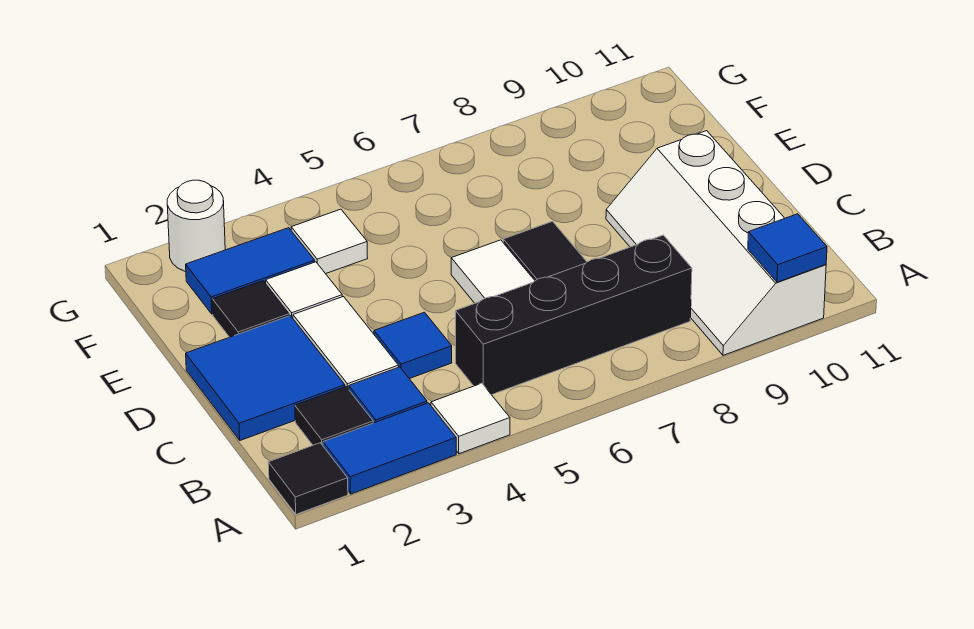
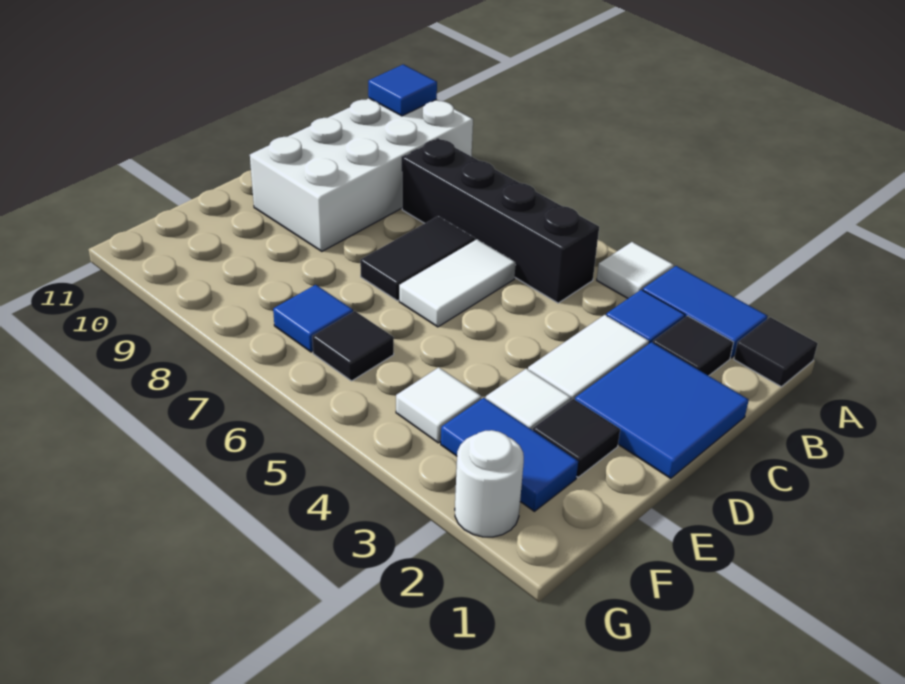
white slope A9:D10 level 1 top 10 -> white brick A9:D10 level 1
blue tile C4 level 1 -> blue tile F7 level 1
none -> black tile F6 level 1

